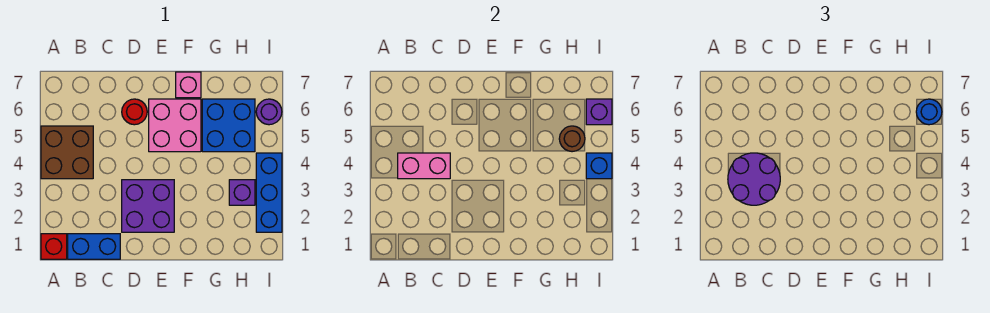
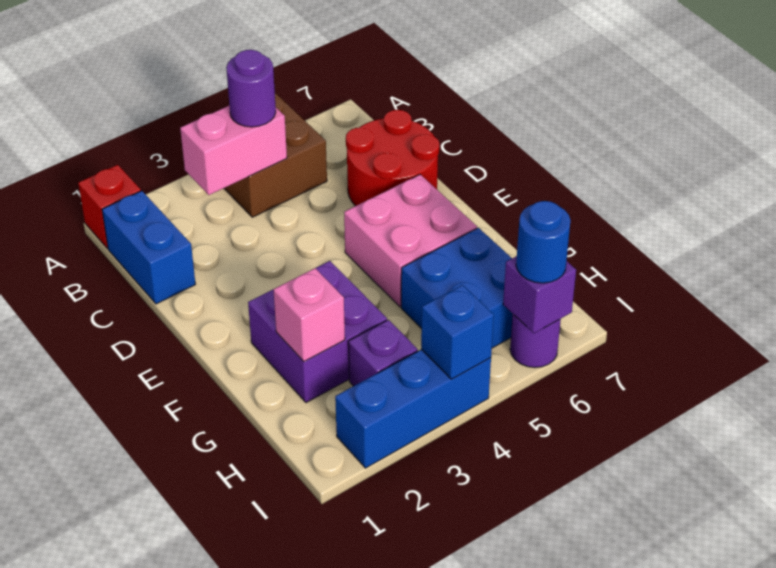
purple round brick B3:C4 level 3 -> purple round brick B4 level 3
pink brick B4:C4 level 2 -> pink brick B3:B4 level 2
purple brick D2:E3 level 1 -> purple brick F2:G3 level 1
red round brick D6 level 1 -> red round brick C6:D7 level 1
pink brick F7 level 1 -> pink brick G2 level 2
brown round brick H5 level 2 -> none

